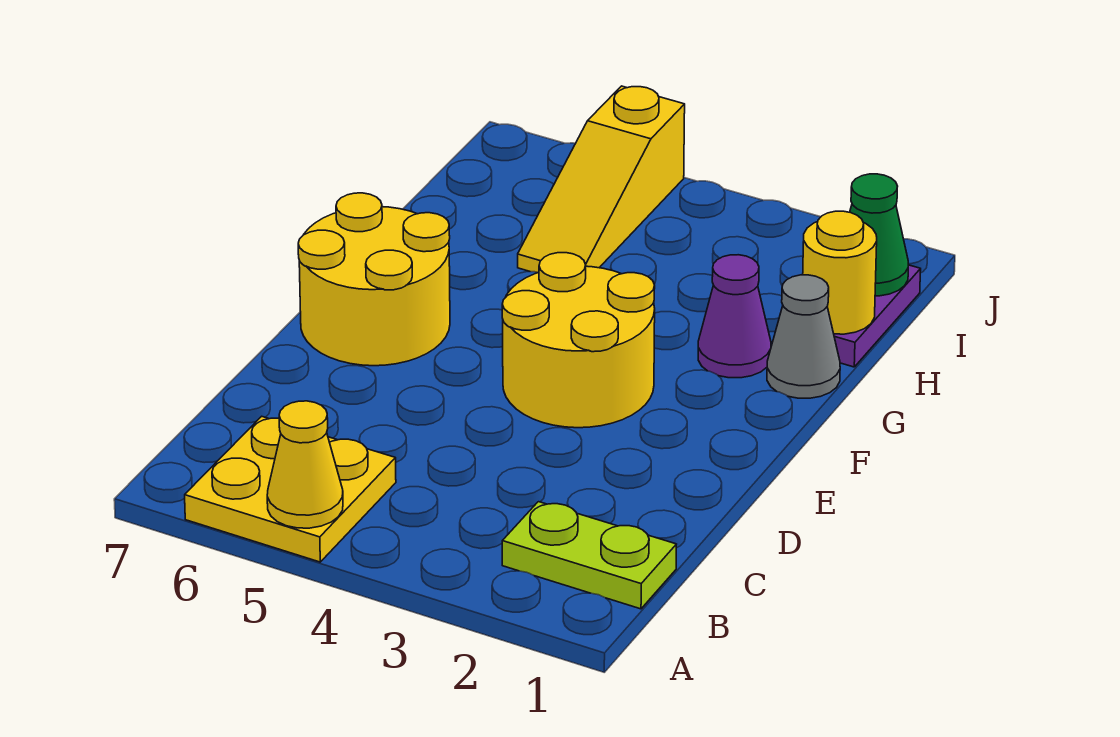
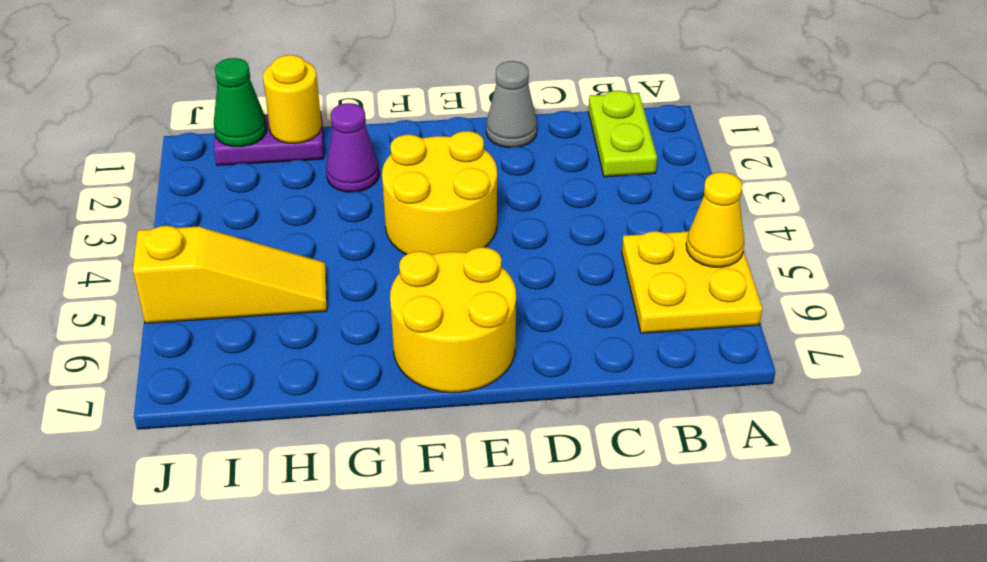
grey cone G1 level 1 -> grey cone D1 level 1

